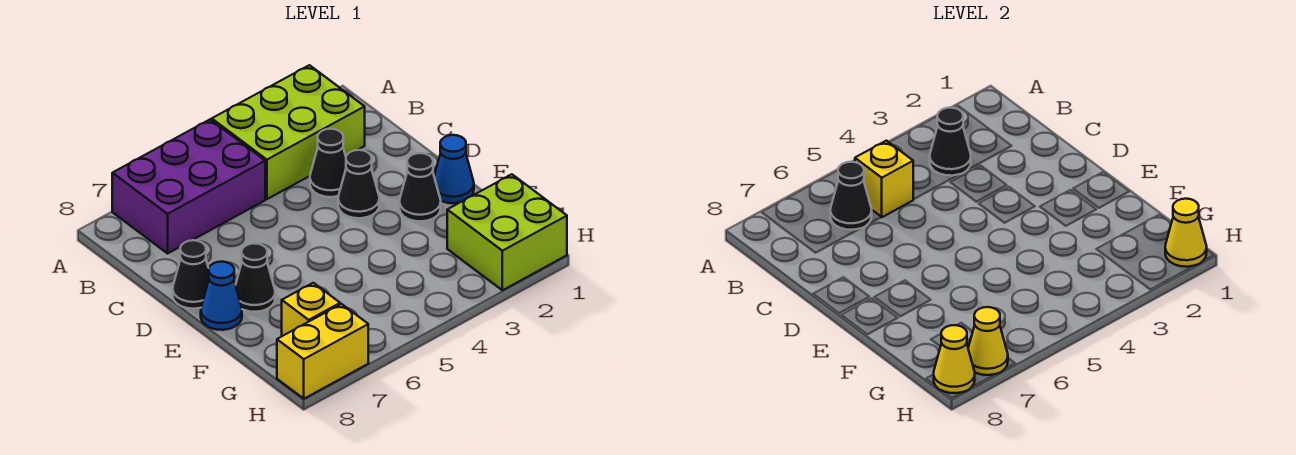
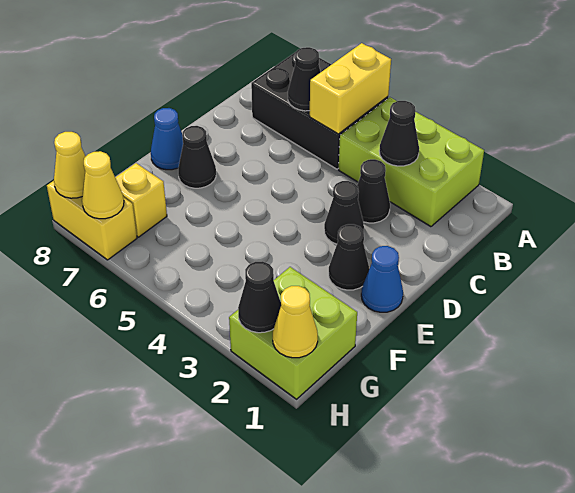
purple brick A5:B7 level 1 -> black brick A5:B7 level 1
yellow brick B5 level 2 -> yellow brick A5:B5 level 2
black cone D8 level 1 -> black cone H2 level 2

